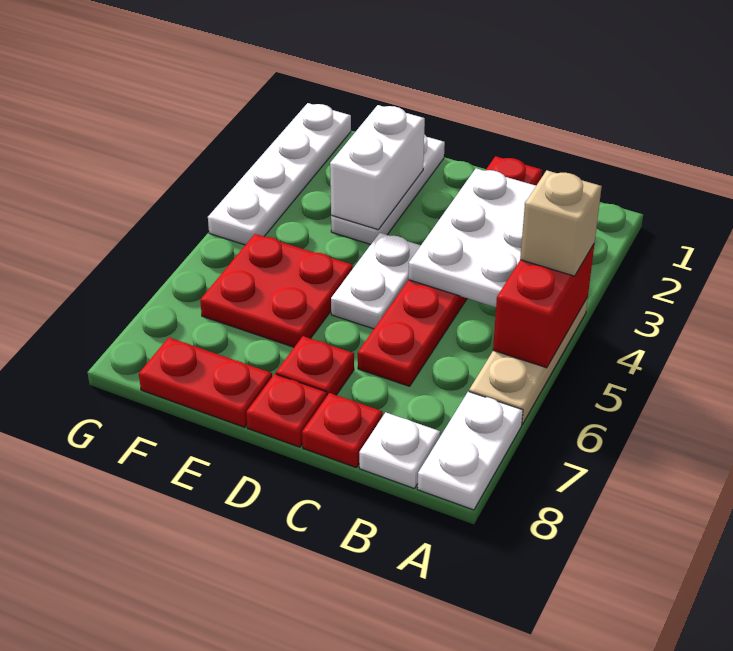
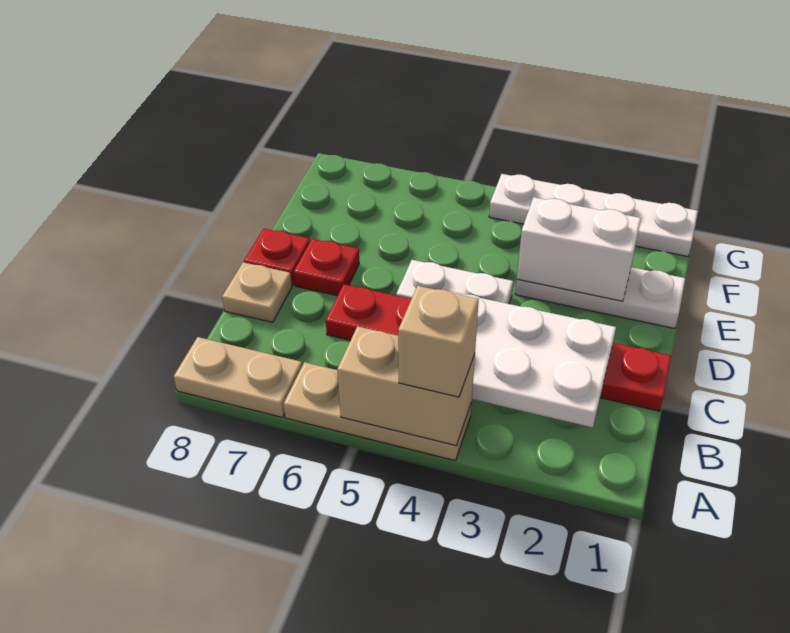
red brick A4:A5 level 2 -> tan brick A4:A5 level 2
white plate A7:A8 level 1 -> tan plate A7:A8 level 1
white plate B8 level 1 -> none
red plate C8 level 1 -> tan plate C8 level 1
red plate E5:F6 level 1 -> none
red plate E8:F8 level 1 -> none

